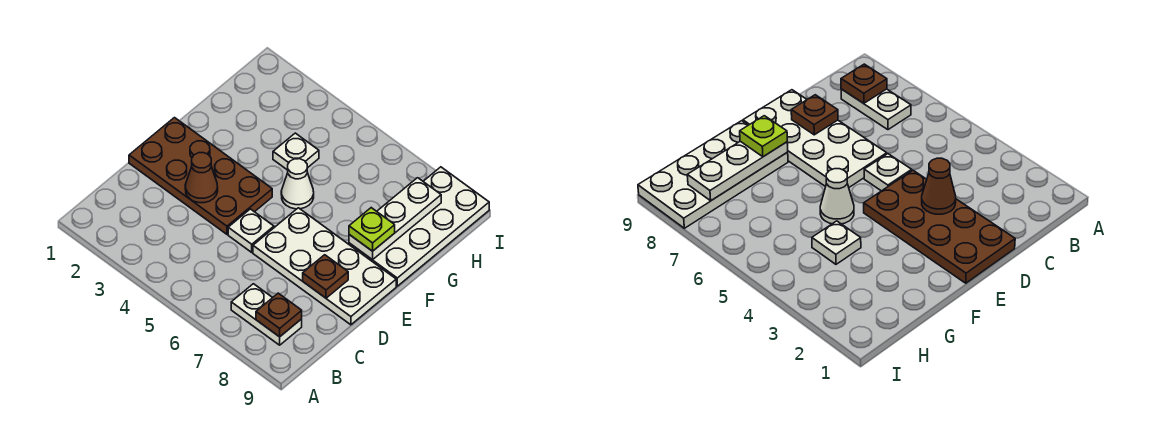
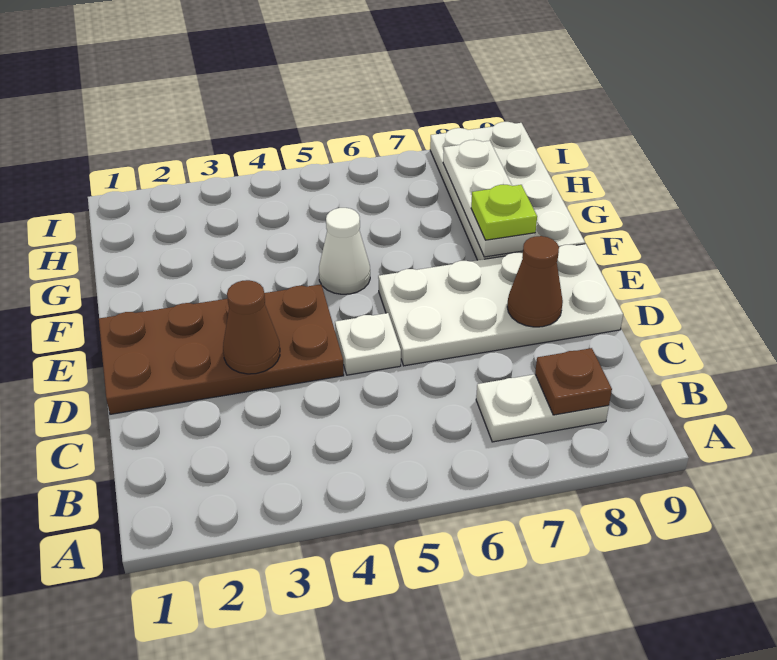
brown plate D8 level 2 -> brown cone D8 level 2
white plate G4 level 1 -> none

